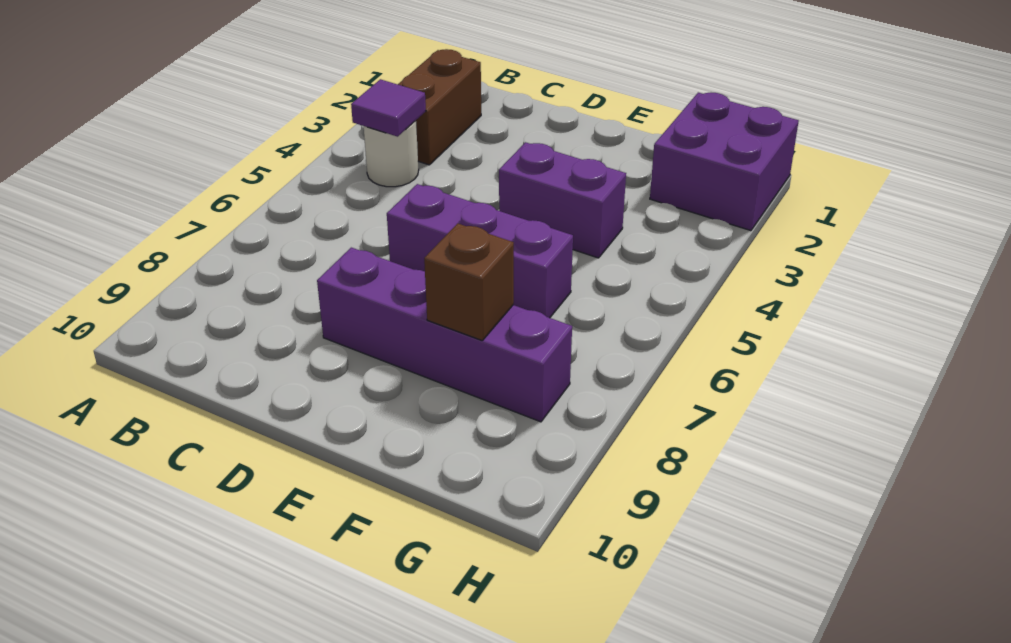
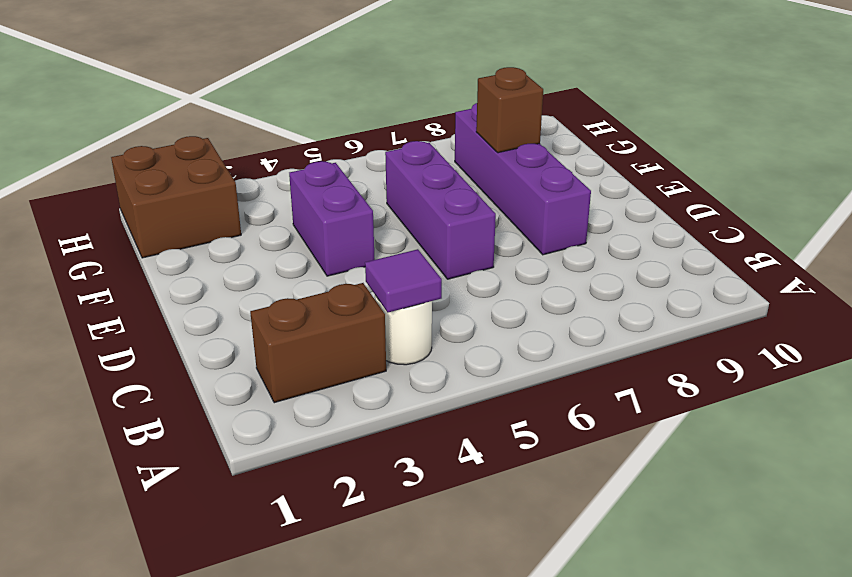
purple brick G1:H2 level 1 -> brown brick G1:H2 level 1

